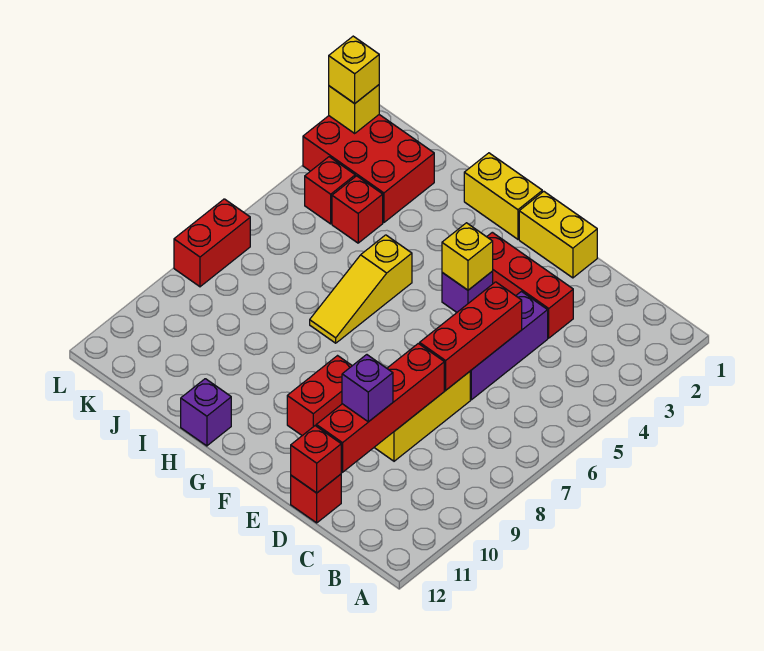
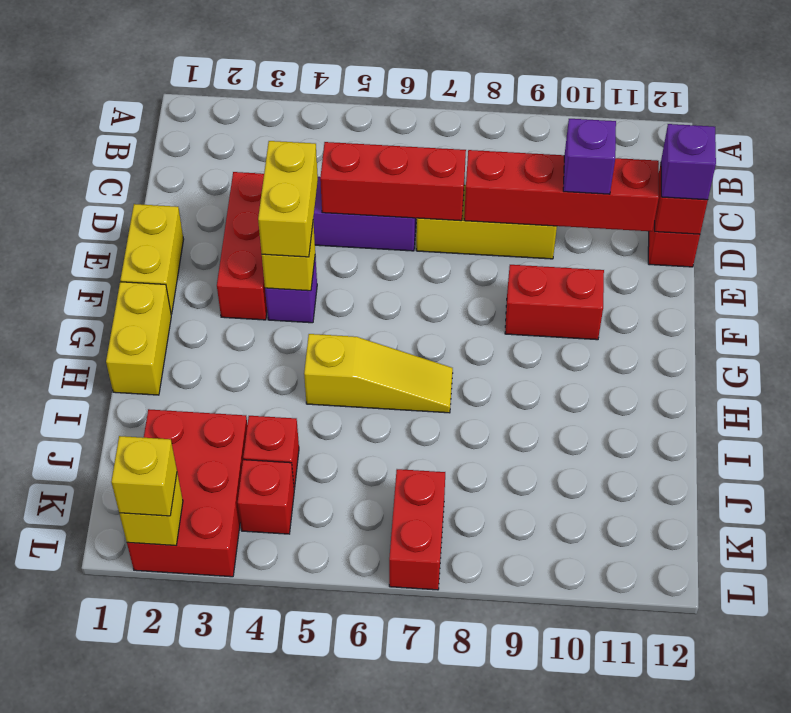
none -> yellow brick E4:F4 level 3
purple brick H12 level 1 -> purple brick D12 level 3
red brick L7:L8 level 1 -> red brick K7:L7 level 1

